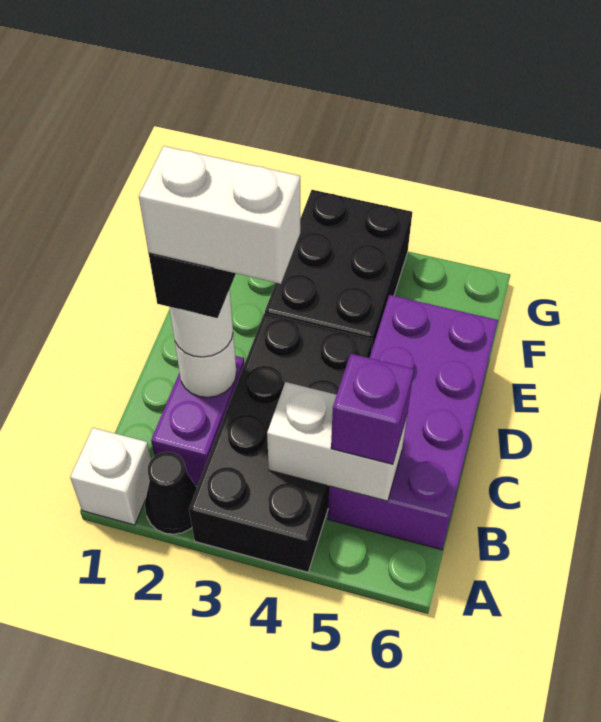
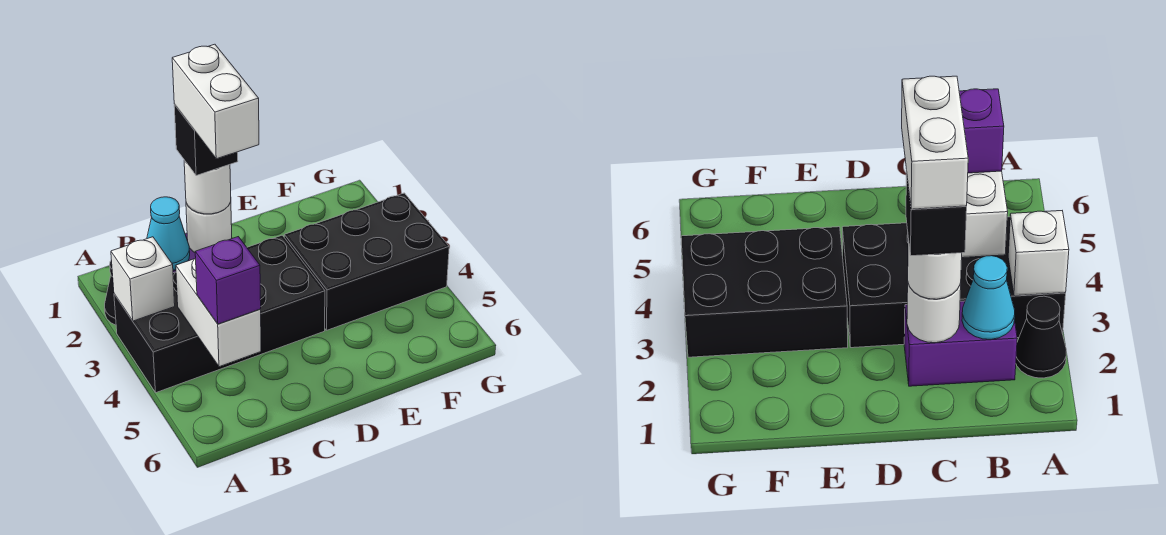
white brick A1 level 1 -> white brick A3 level 2
none -> cyan cone B2 level 2
purple brick B5:E6 level 1 -> none

